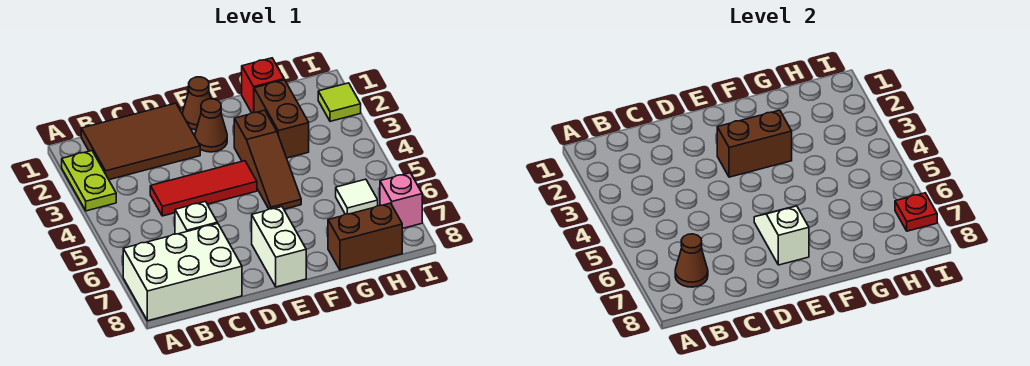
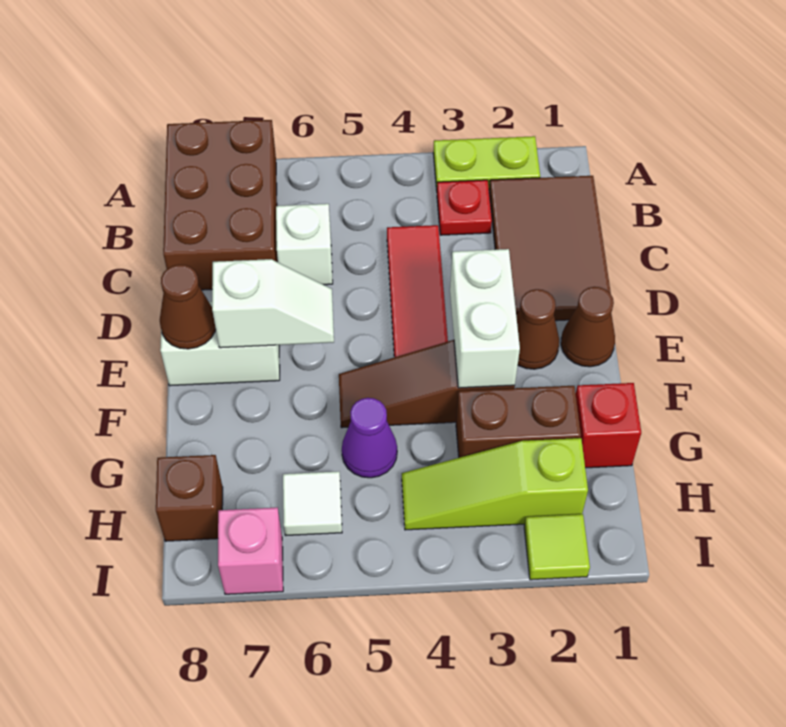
white brick A7:C8 level 1 -> brown brick A7:C8 level 1
brown cone B7 level 2 -> brown cone E8 level 2
brown brick E3:F3 level 2 -> white brick E3:F3 level 2
none -> purple cone G5 level 1
brown brick G8:H8 level 1 -> brown brick H8 level 1
none -> lime slope H2:H4 level 1 top 2
red plate I7 level 2 -> red plate B3 level 1

